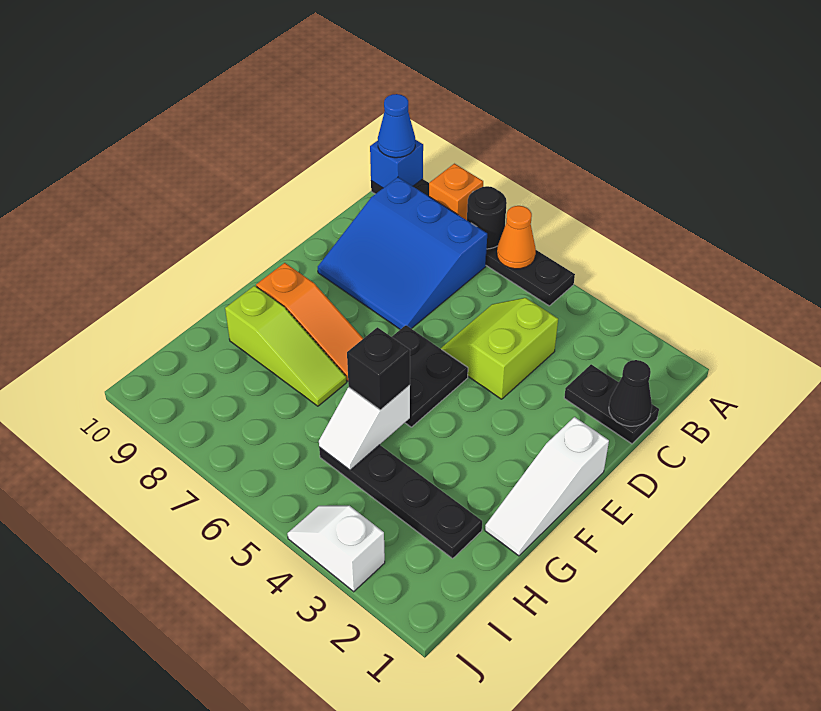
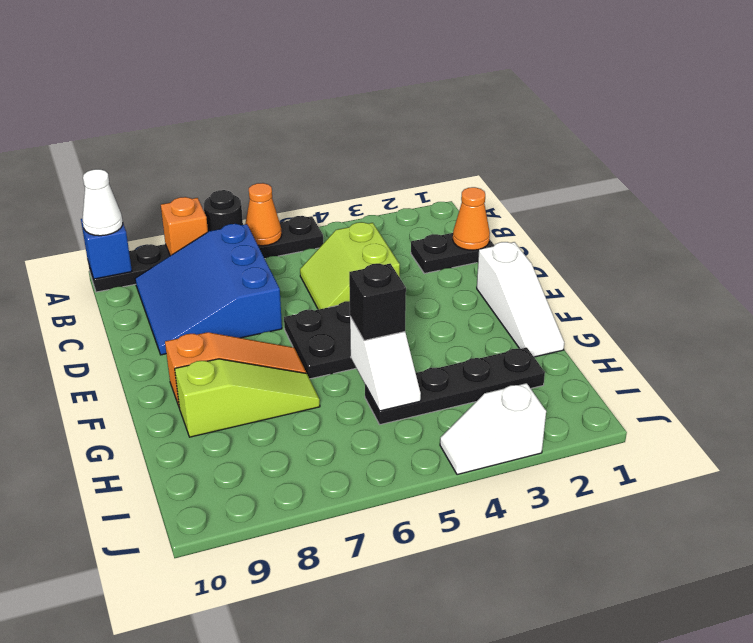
blue cone A10 level 3 -> white cone A10 level 3
blue slope B7:D9 level 1 top B -> blue slope B7:D9 level 1 top 7
black cone C1 level 2 -> orange cone C1 level 2

